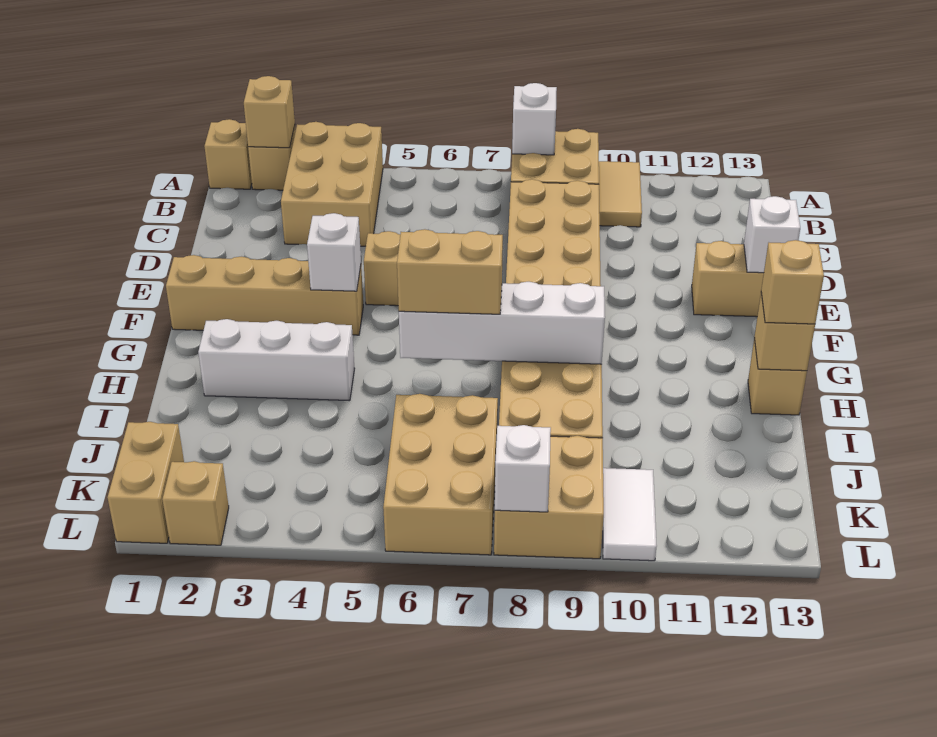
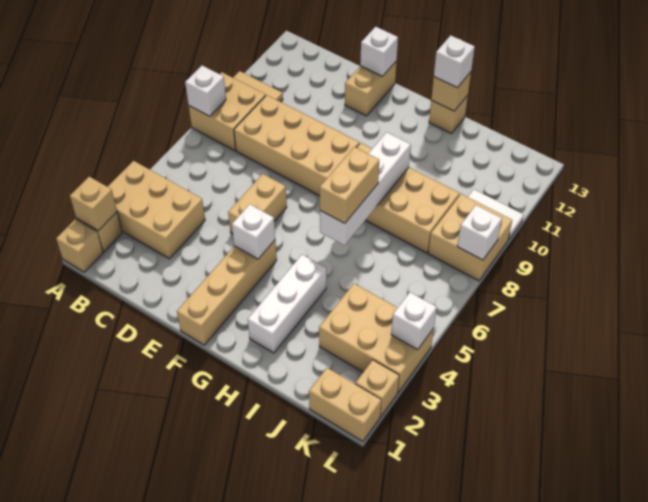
tan brick H13 level 3 -> white brick H13 level 3
tan brick J6:L7 level 1 -> tan brick J3:L4 level 1
none -> white brick L4 level 2

